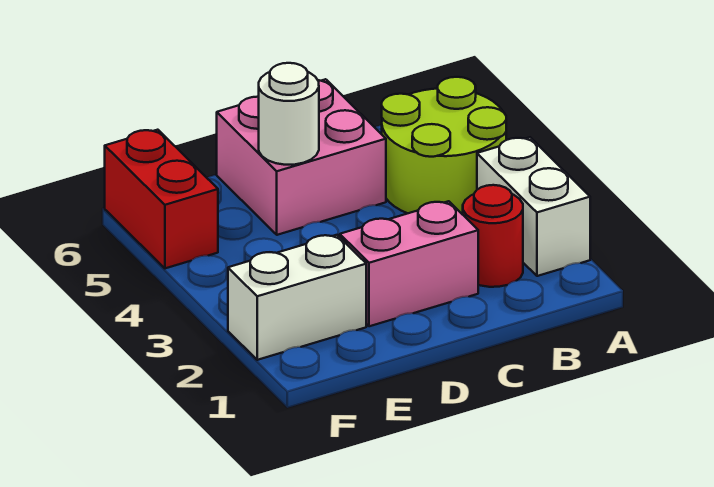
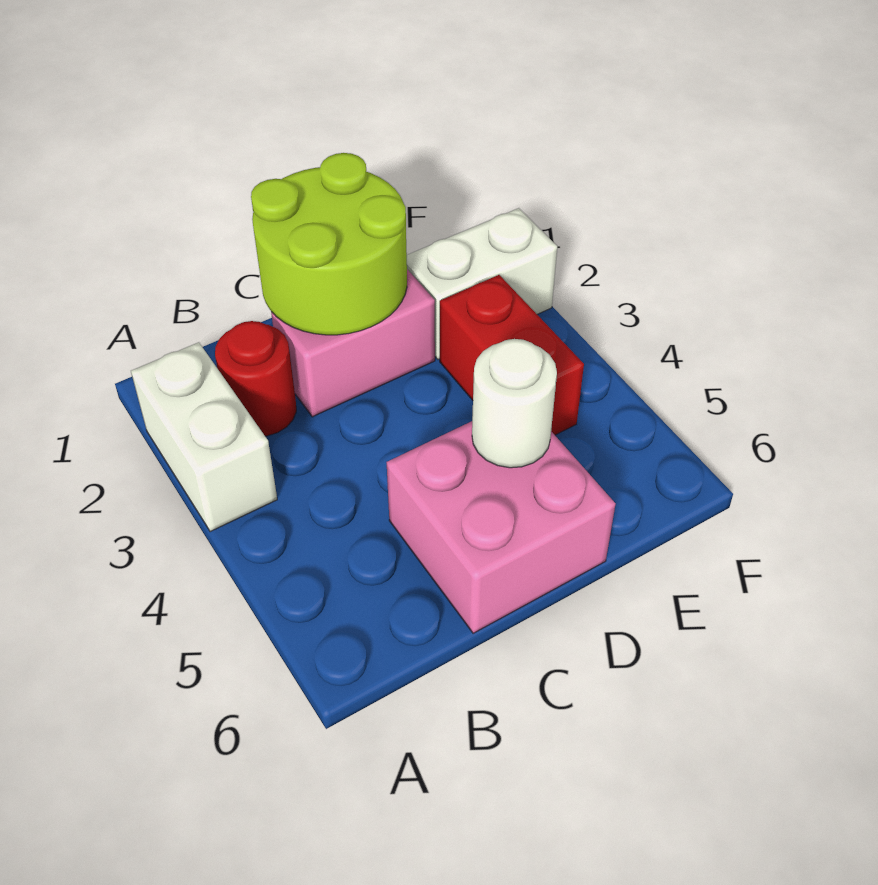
lime round brick A4:B5 level 1 -> lime round brick C1:D2 level 2
red brick F5:F6 level 1 -> red brick E3:E4 level 1

